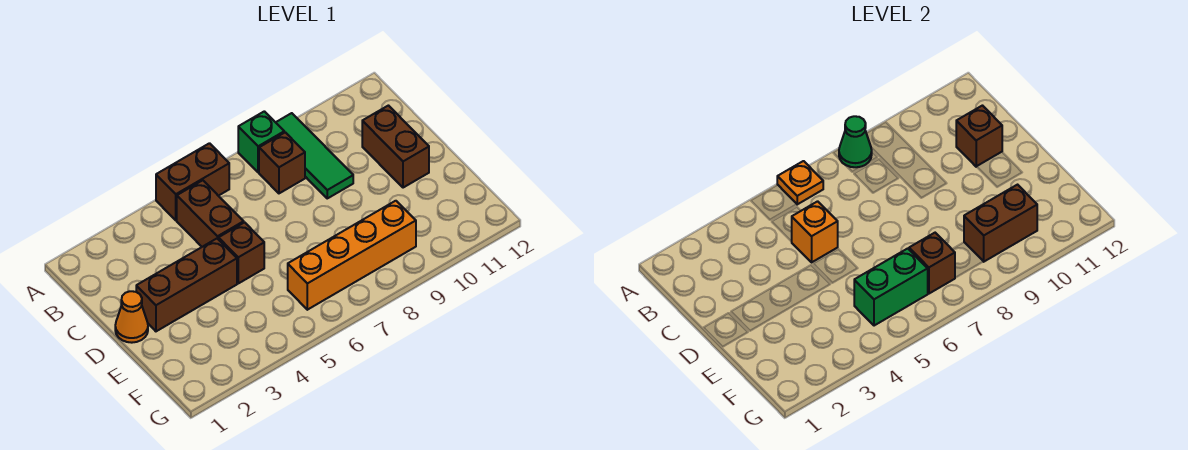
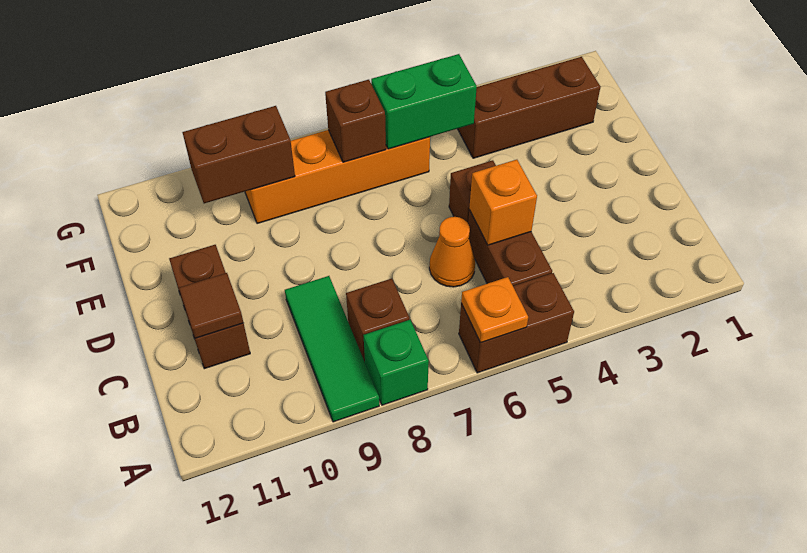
green cone A8 level 2 -> none
brown brick C11 level 2 -> brown tile C11 level 2
orange cone D1 level 1 -> orange cone C6 level 1
brown brick D2:D4 level 1 -> brown brick F2:F4 level 1

